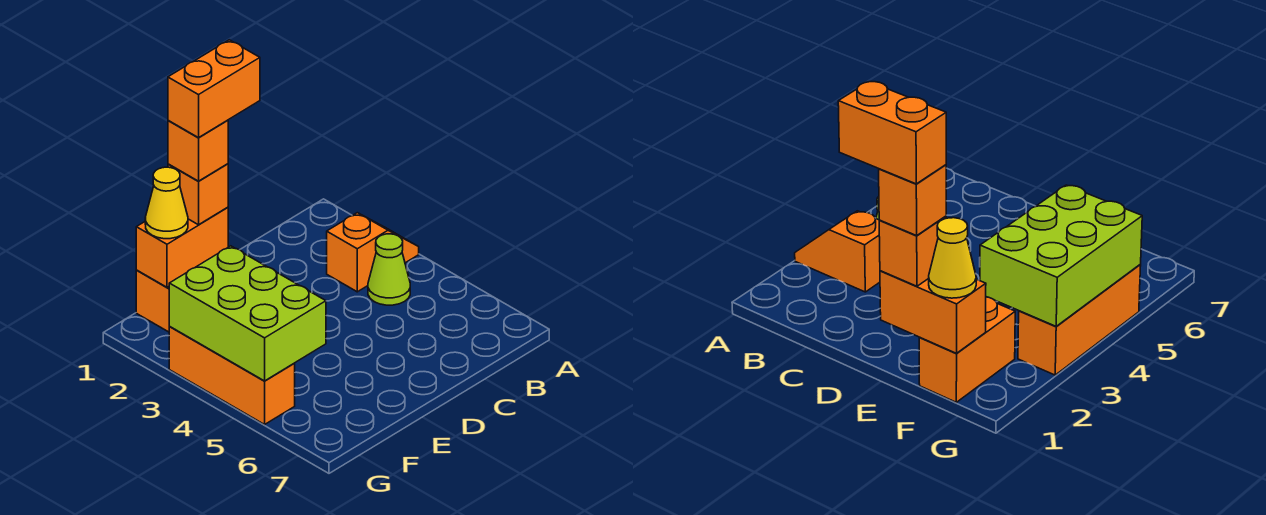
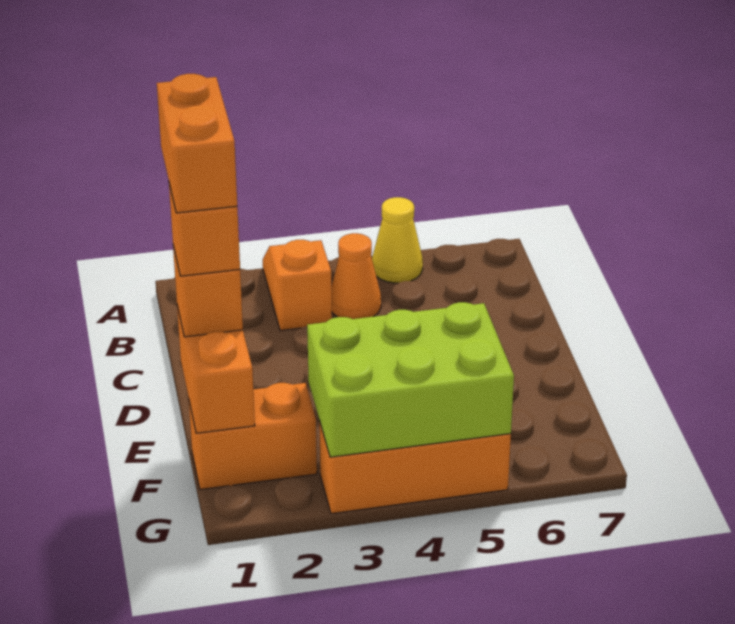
lime cone B4 level 1 -> orange cone B4 level 1
yellow cone F1 level 3 -> yellow cone A5 level 1

